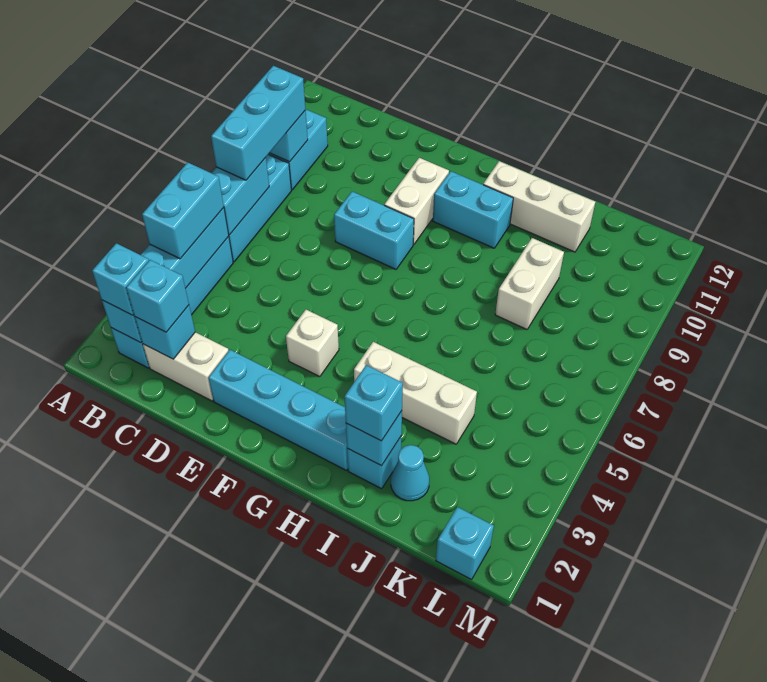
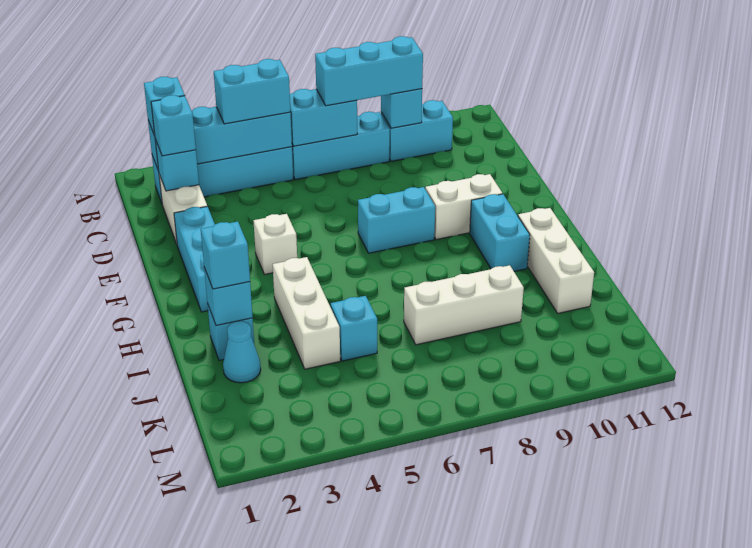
cyan brick E2:H2 level 1 -> cyan brick E2:G2 level 1
cyan brick E8:F8 level 1 -> cyan brick F7:F8 level 1
white brick J8:J9 level 1 -> white brick J7:J9 level 1
cyan brick L1 level 1 -> cyan brick J5 level 1

